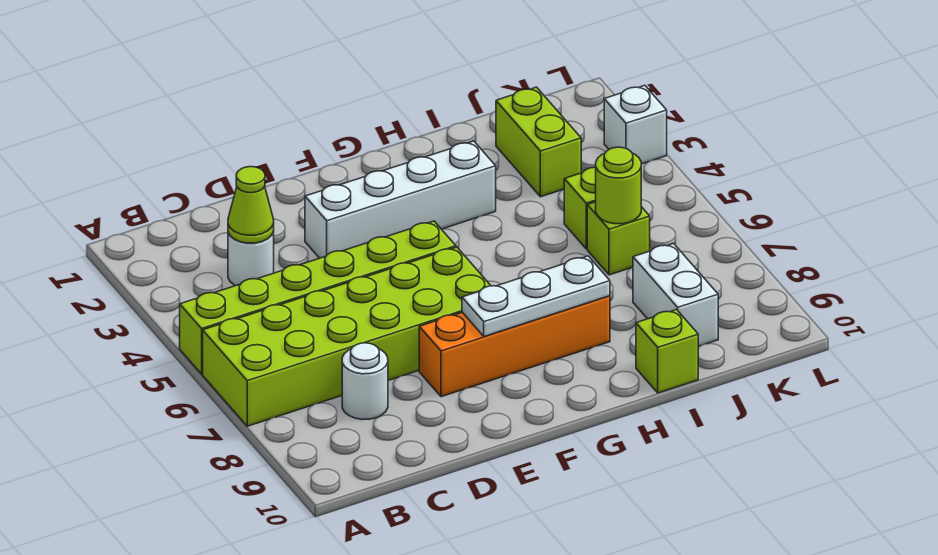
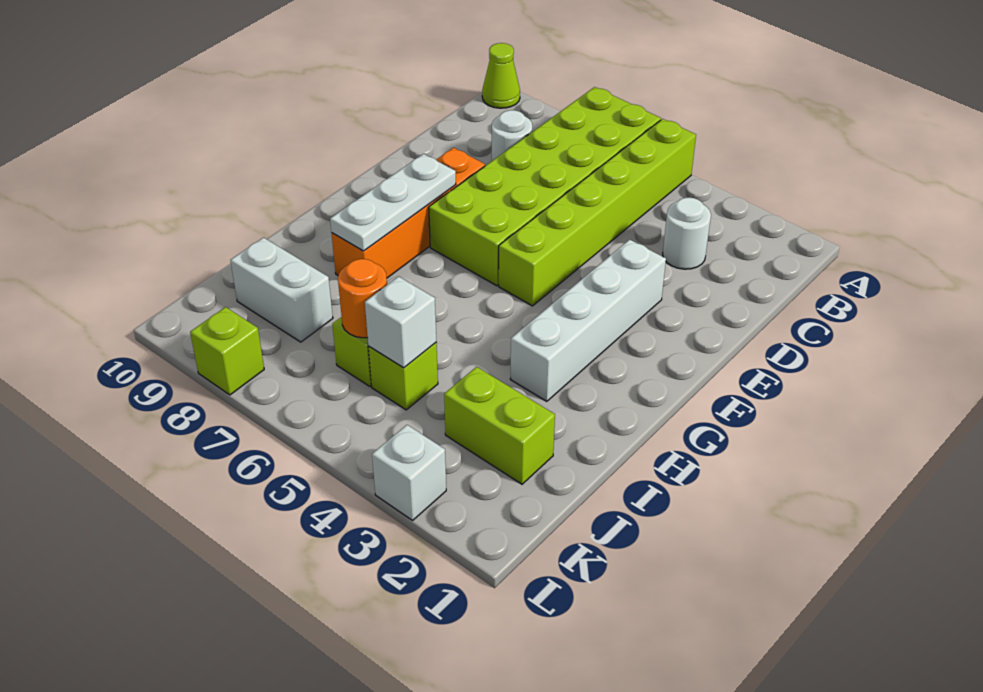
lime cone C3 level 2 -> lime cone A10 level 1
lime brick I10 level 1 -> lime brick L8 level 1
none -> white brick J5 level 2
lime round brick J6 level 2 -> orange round brick J6 level 2

